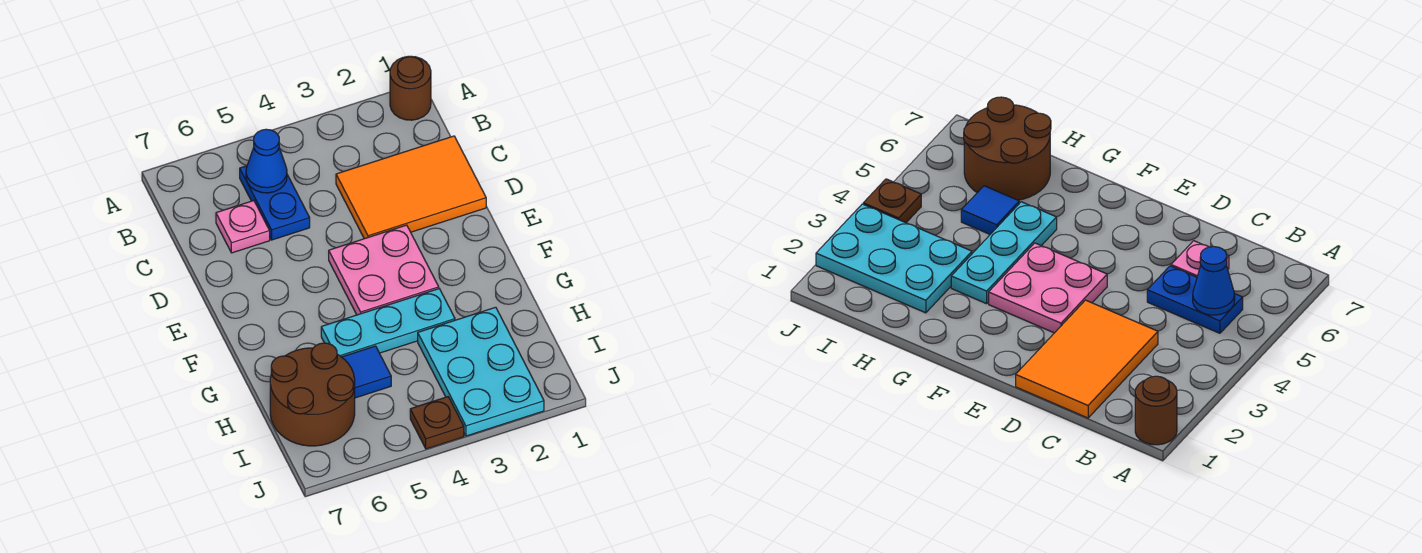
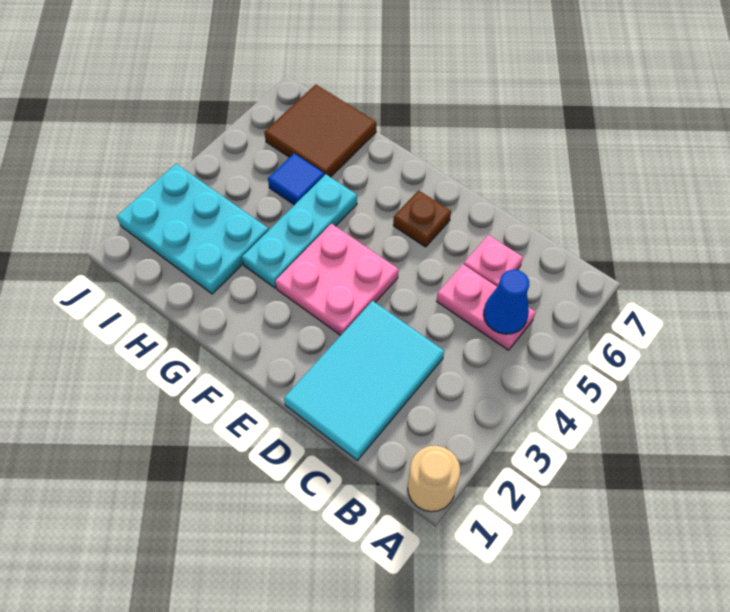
brown round brick A1 level 1 -> tan round brick A1 level 1
blue plate B5:C5 level 1 -> pink plate B5:C5 level 1
orange tile C1:D3 level 1 -> cyan tile C1:D3 level 1
brown round brick H6:I7 level 1 -> brown tile H6:I7 level 1
brown plate J4 level 1 -> brown plate E6 level 1

